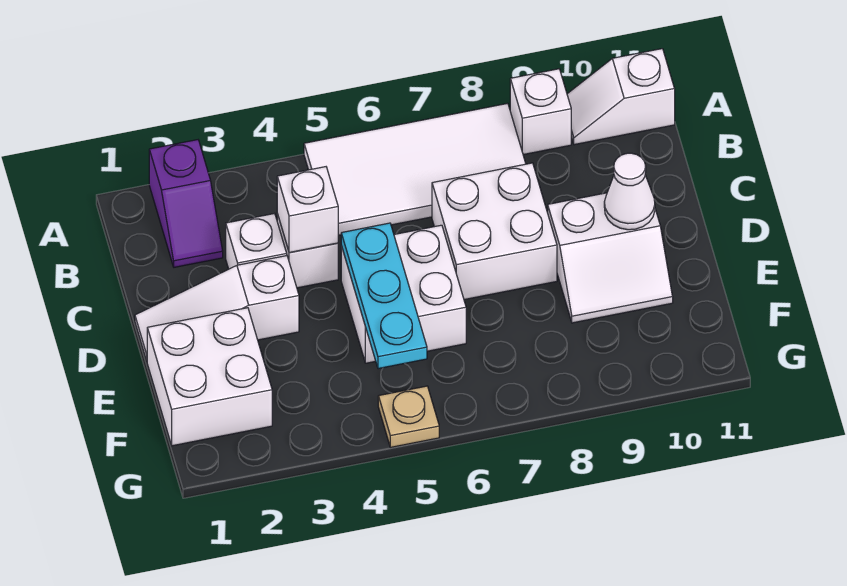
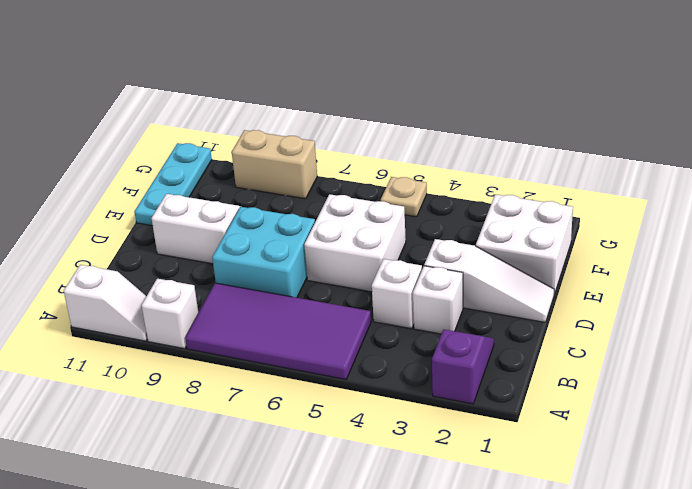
white tile A5:B8 level 1 -> purple tile A5:B8 level 1
white brick C4 level 2 -> none
white brick C7:D8 level 1 -> cyan brick C7:D8 level 1
cyan plate D5:F5 level 2 -> cyan plate E11:G11 level 1
white cone D10 level 2 -> none
none -> tan brick G8:G9 level 1

